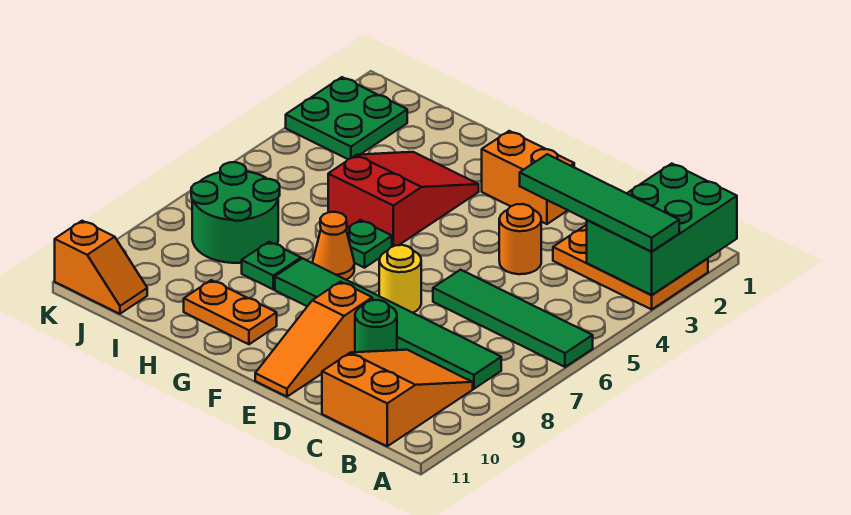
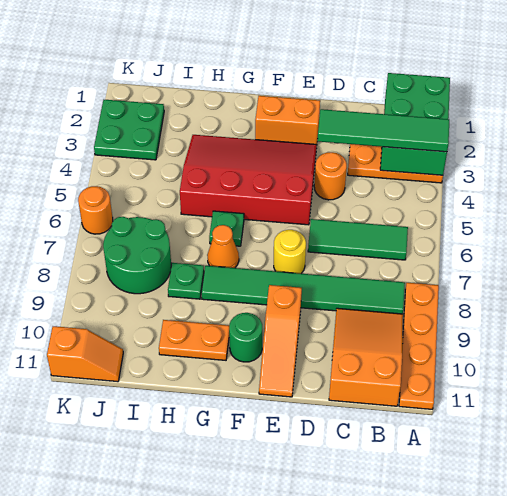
green tile A6:D6 level 1 -> green tile B6:D6 level 1
none -> orange plate A8:A11 level 1
green round brick D9 level 1 -> green round brick F10 level 1
red slope G3:H5 level 1 top 5 -> red slope E3:H5 level 1 top 5
none -> orange round brick K6 level 1

